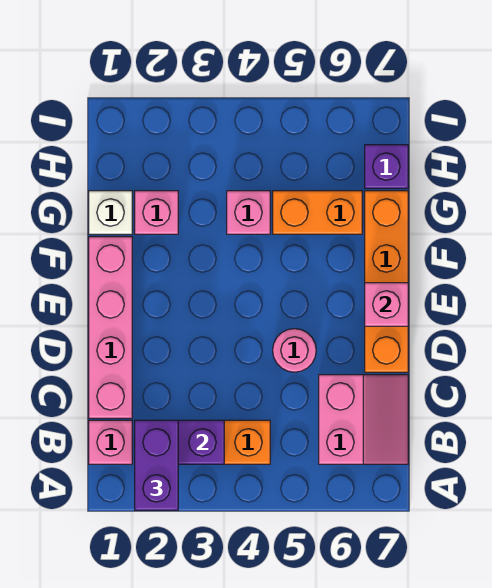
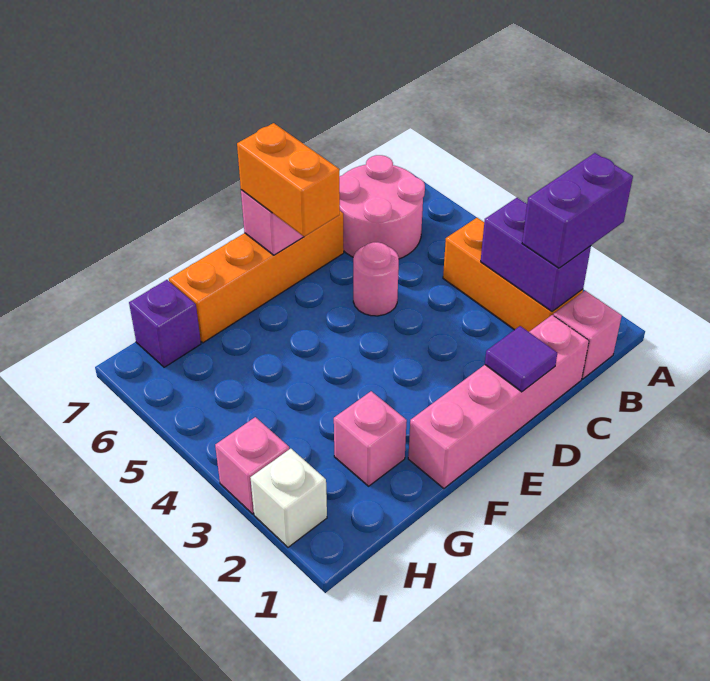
pink slope B6:C7 level 1 top 6 -> pink round brick B6:C7 level 1
none -> purple tile D1 level 2
white brick G1 level 1 -> white brick I2 level 1
pink brick G4 level 1 -> pink brick I3 level 1
orange brick G5:G6 level 1 -> orange brick E6:E7 level 3

